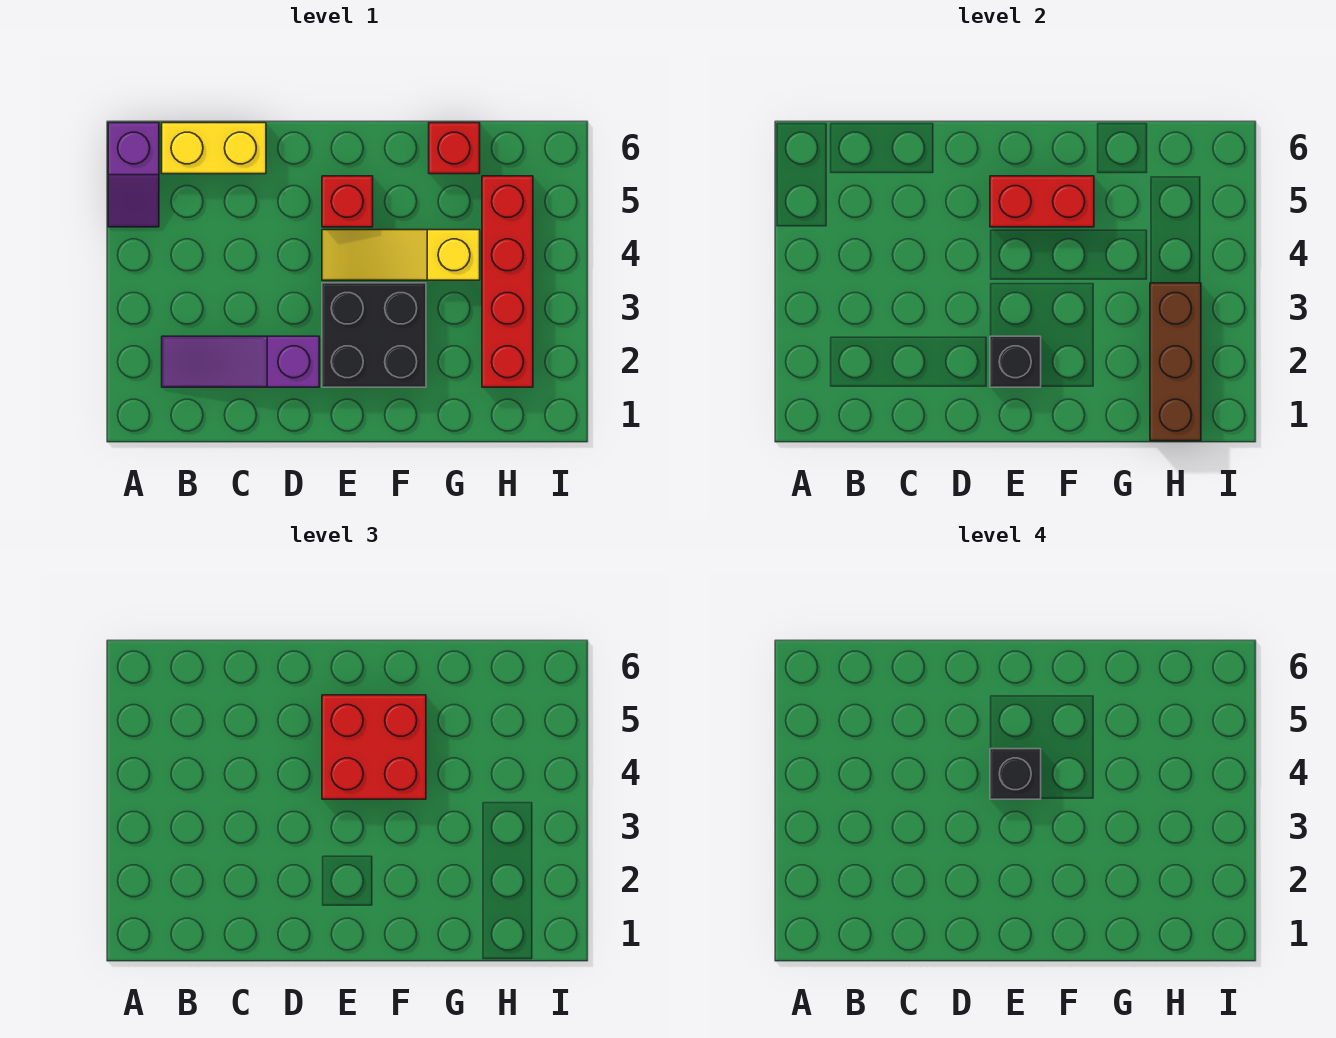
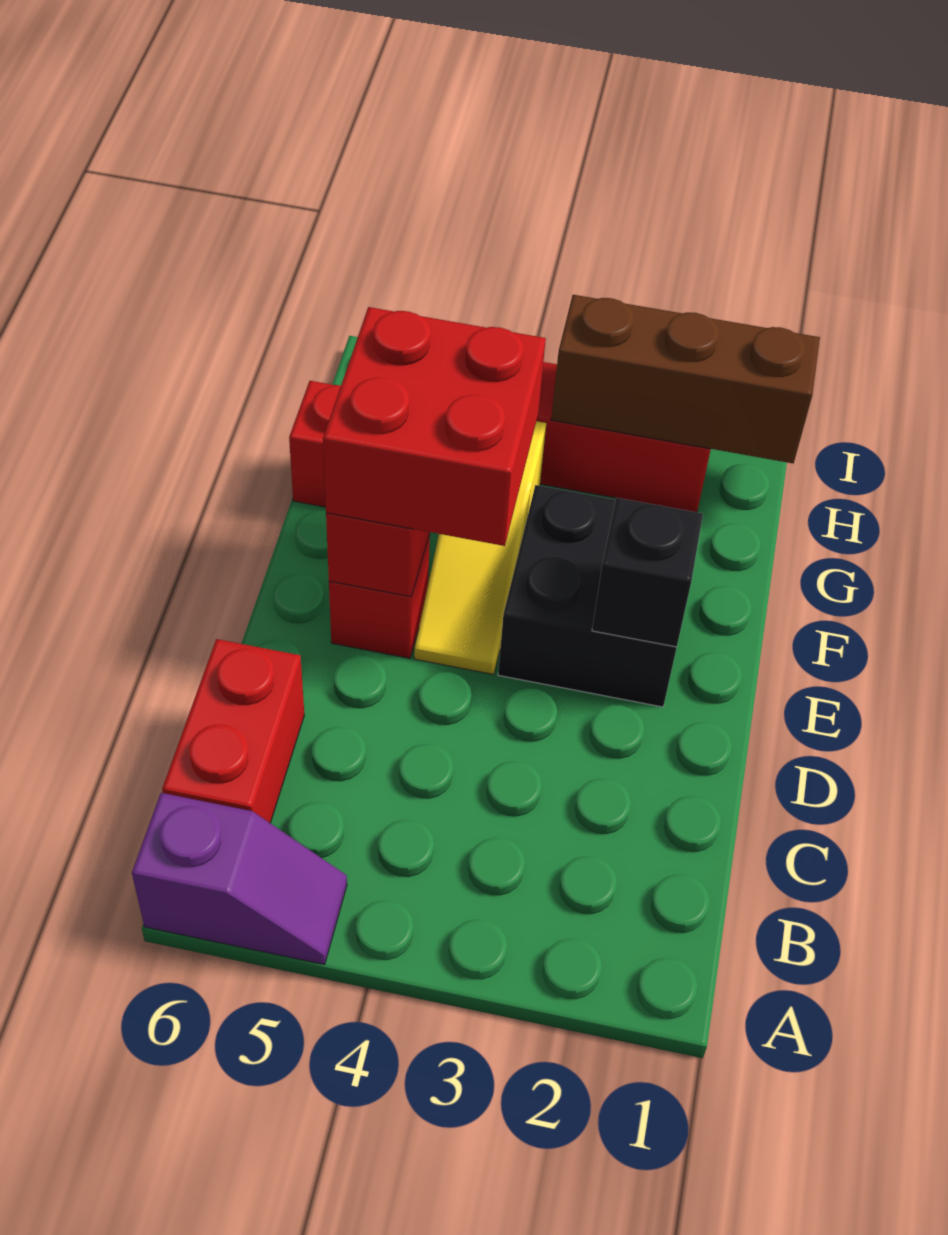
purple slope B2:D2 level 1 top D -> none
yellow brick B6:C6 level 1 -> red brick B6:C6 level 1
black brick E4 level 4 -> none

